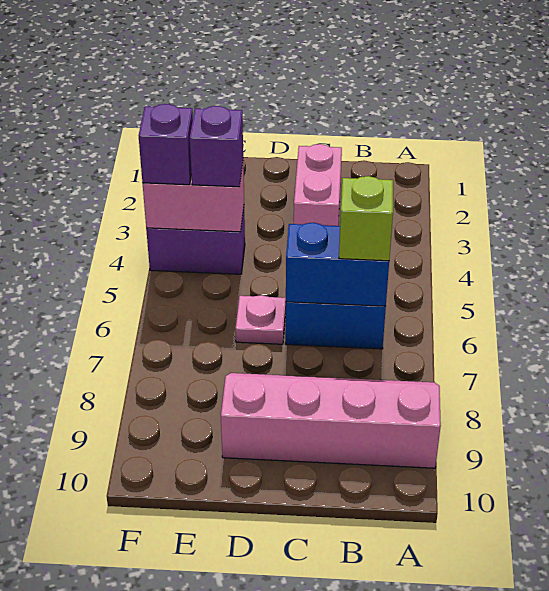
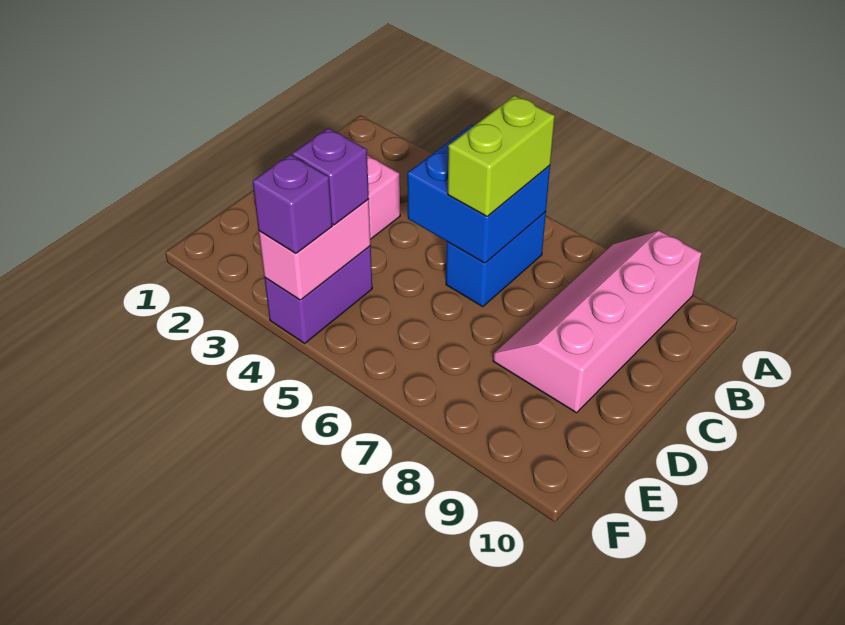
blue brick B6:C6 level 2 -> blue brick B5:C6 level 2
lime brick B6 level 3 -> lime brick B6:C6 level 3
pink plate D6 level 1 -> none

